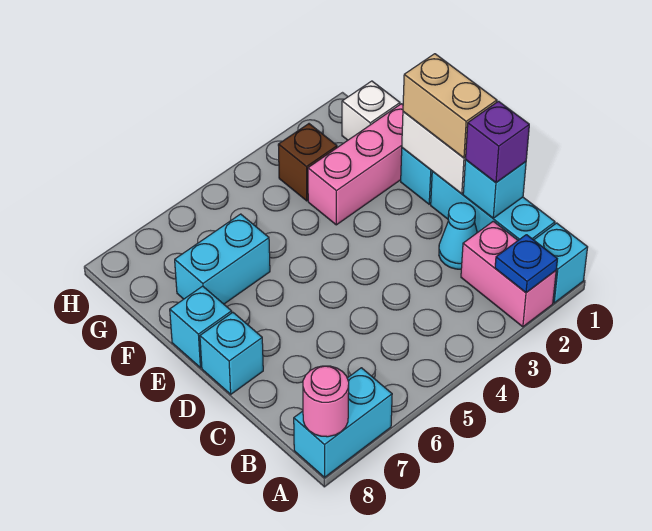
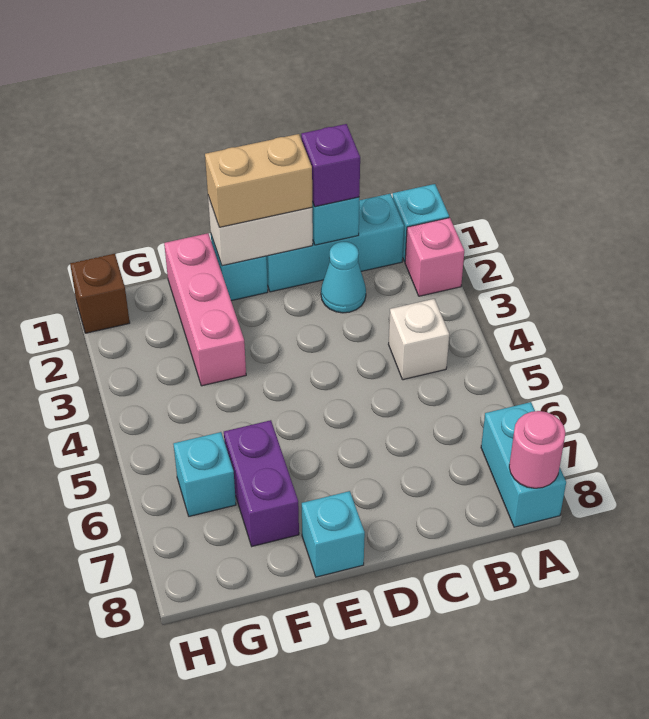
pink brick A2:B2 level 1 -> pink brick A2 level 1
blue plate A2 level 2 -> none
cyan brick D8 level 1 -> cyan brick G6 level 1
cyan brick F6:F7 level 1 -> purple brick F6:F7 level 1
white brick G1 level 1 -> white brick B4 level 1
brown brick G3 level 1 -> brown brick H1 level 1

